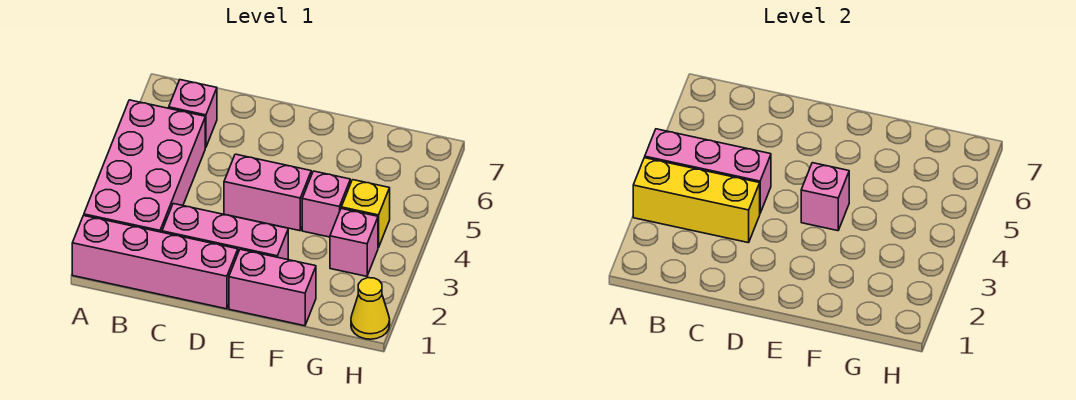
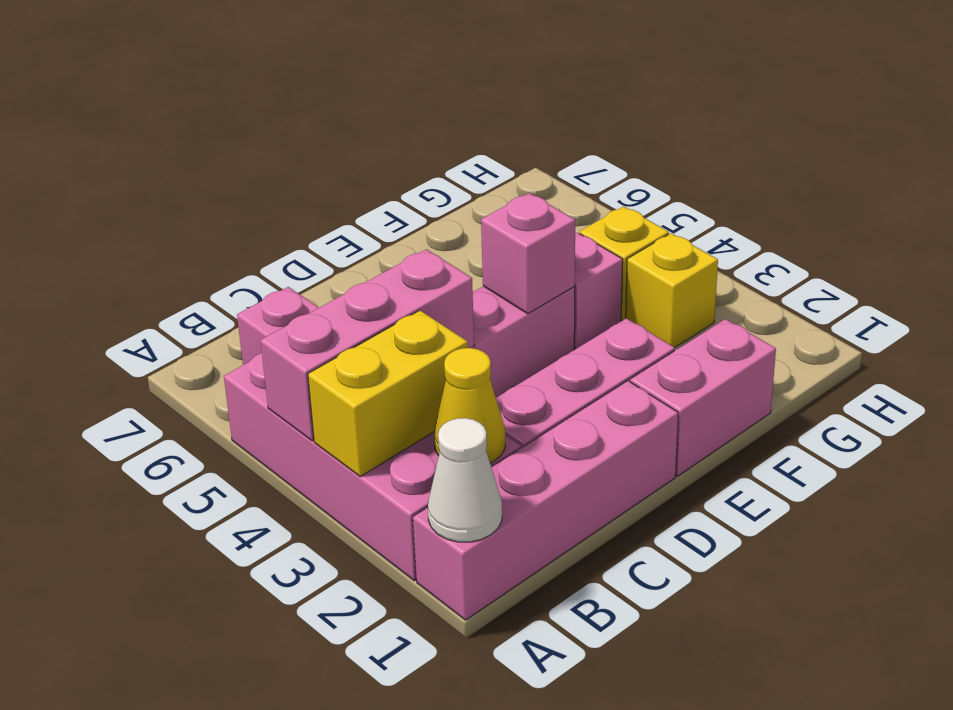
none -> white cone A1 level 2
yellow brick A3:C3 level 2 -> yellow brick A3:B3 level 2
pink brick G3 level 1 -> yellow brick G3 level 1
yellow cone H1 level 1 -> yellow cone B2 level 2

